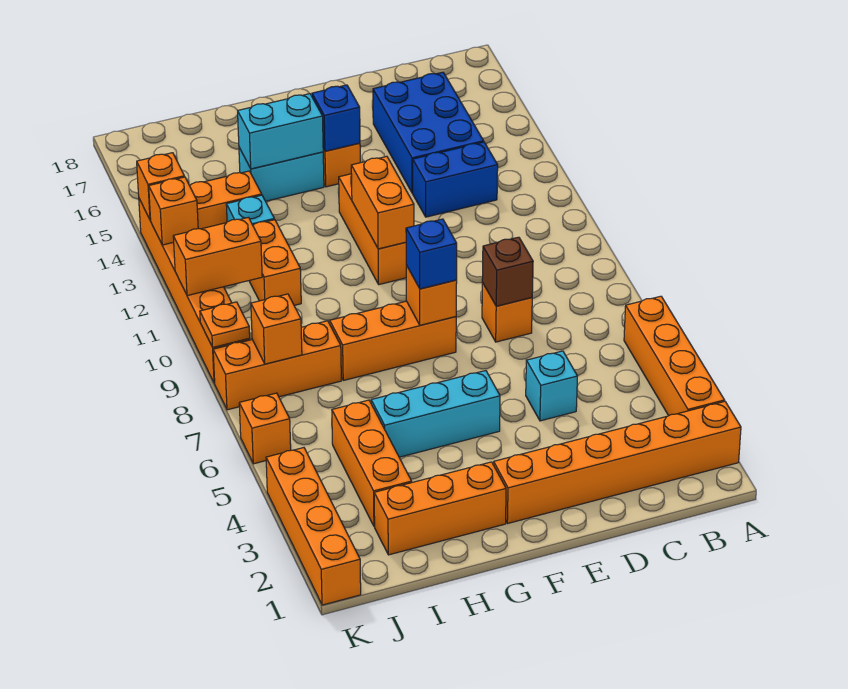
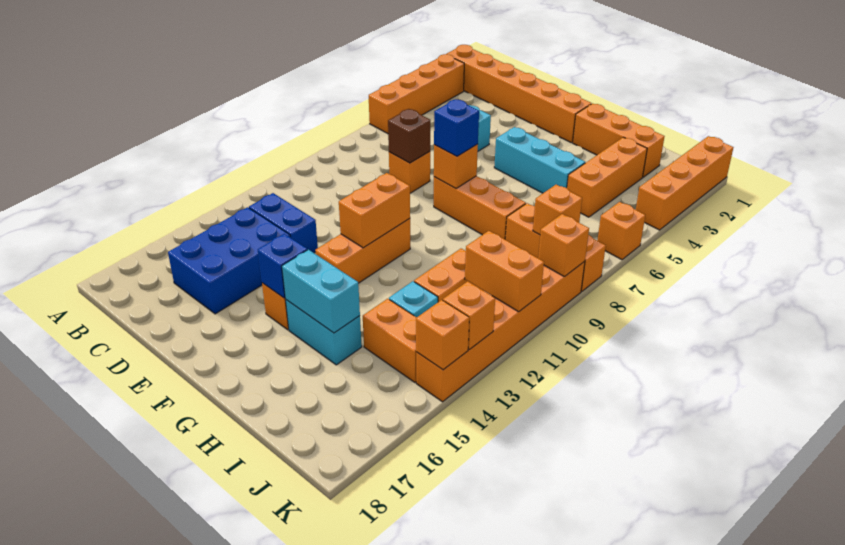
orange plate K9 level 2 -> orange brick K9 level 2

